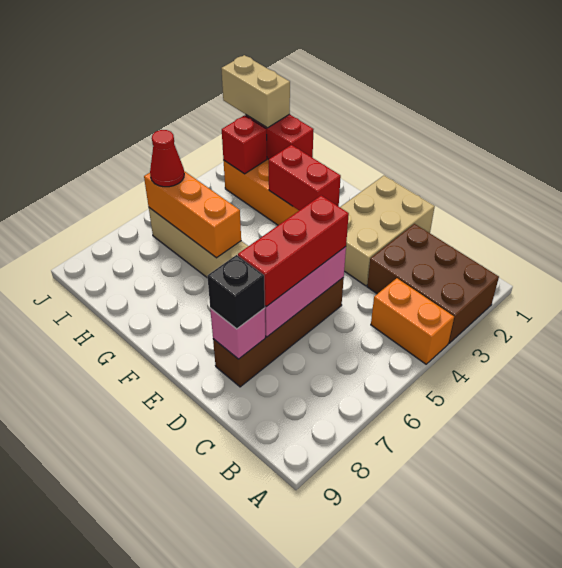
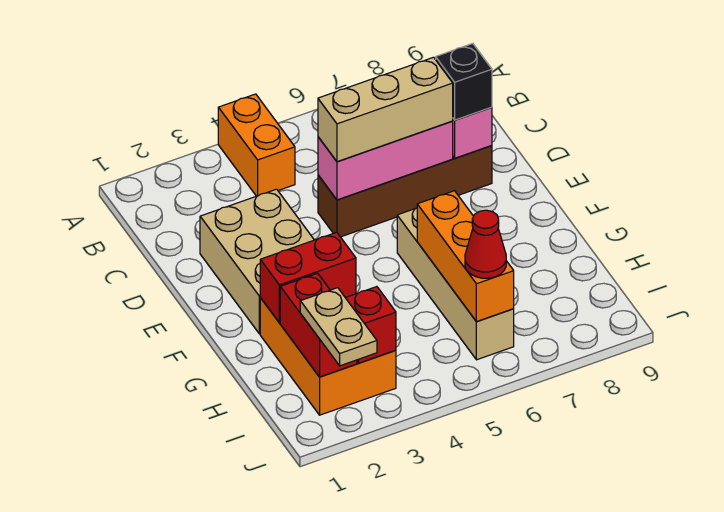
brown brick A2:C3 level 1 -> none
tan brick D1:E3 level 1 -> tan brick D2:F3 level 1
red brick D5:D7 level 3 -> tan brick D5:D7 level 3
red brick F3:G3 level 2 -> red brick G2:G3 level 2
tan brick I2:J2 level 3 -> tan plate I2:J2 level 3

